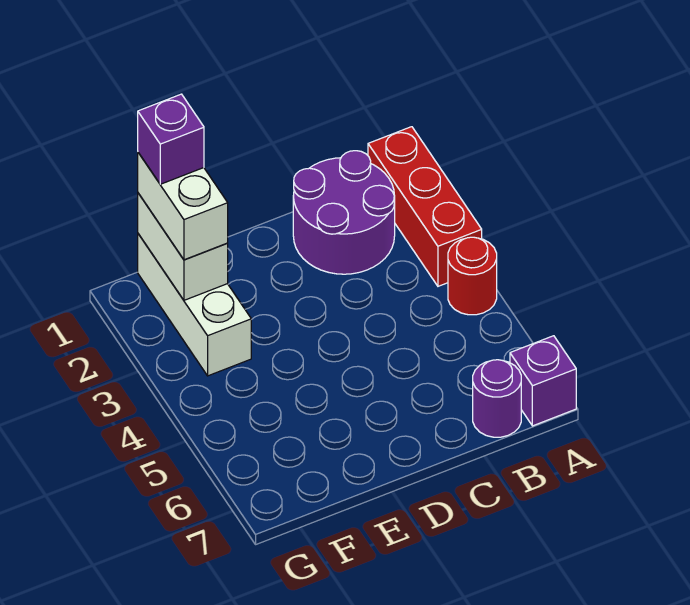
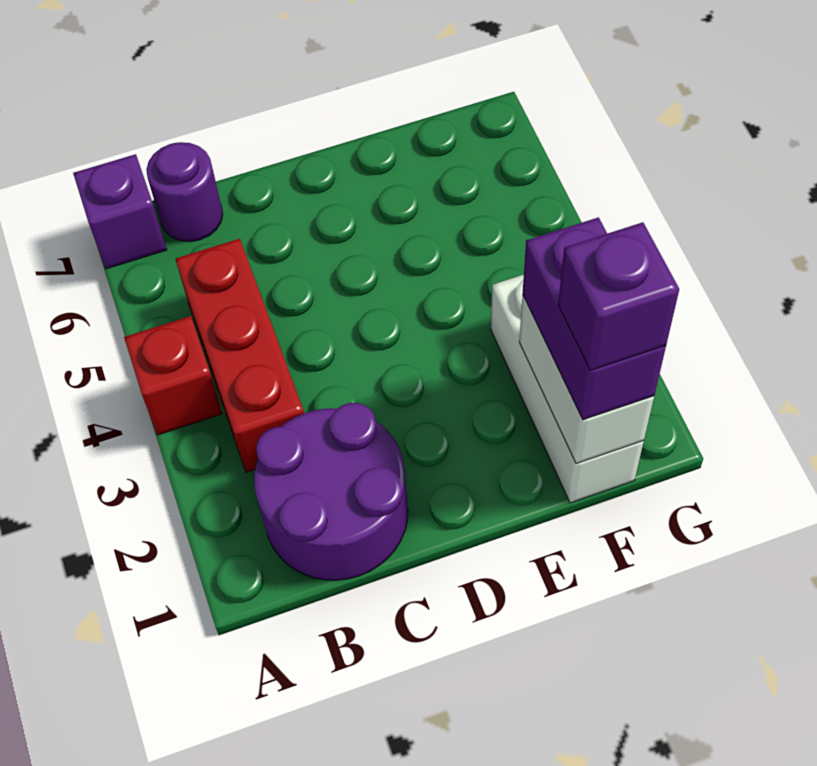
red brick A1:A3 level 1 -> red brick B3:B5 level 1
red round brick A4 level 1 -> red brick A4 level 1
white brick F1:F2 level 3 -> purple brick F1:F2 level 3

